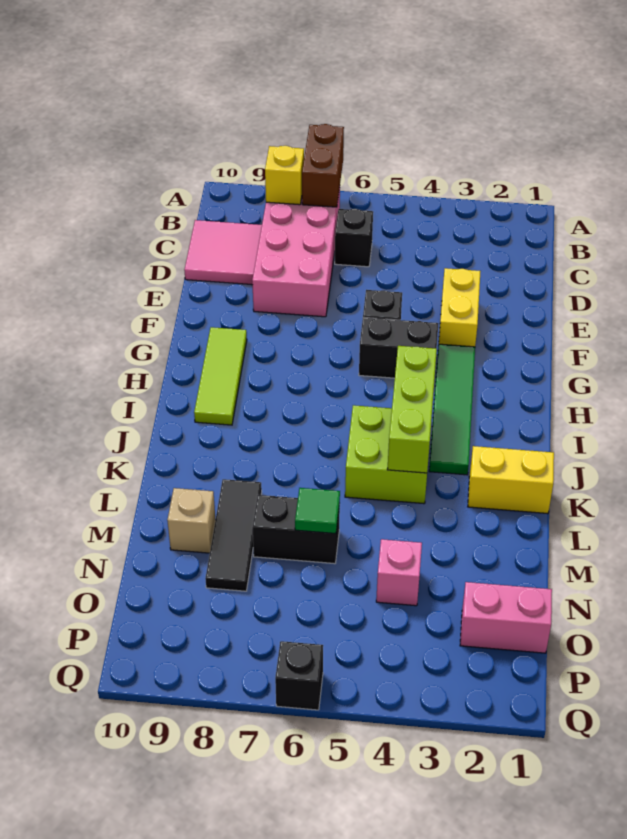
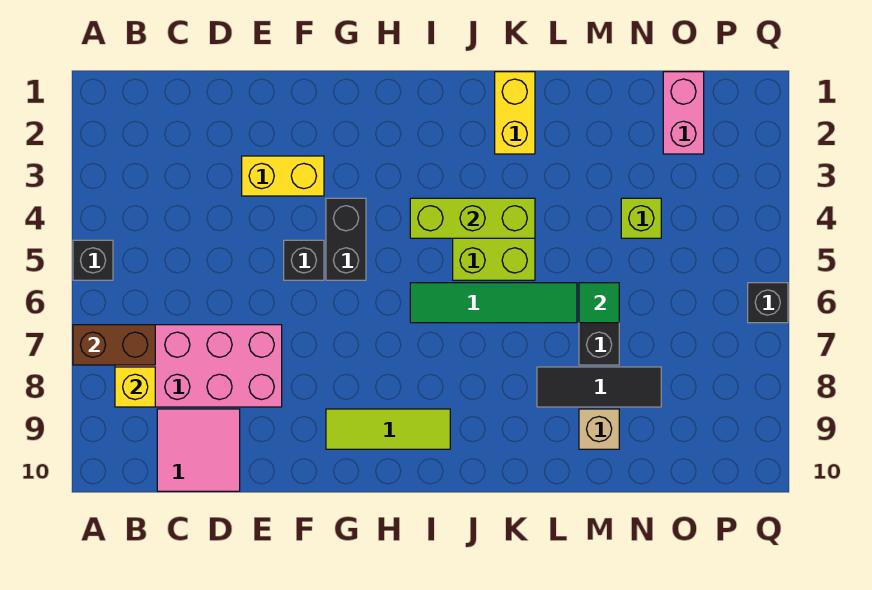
black brick C6 level 1 -> black brick A5 level 1
green tile G3:J3 level 1 -> green tile I6:L6 level 1
pink brick N4 level 1 -> lime brick N4 level 1

